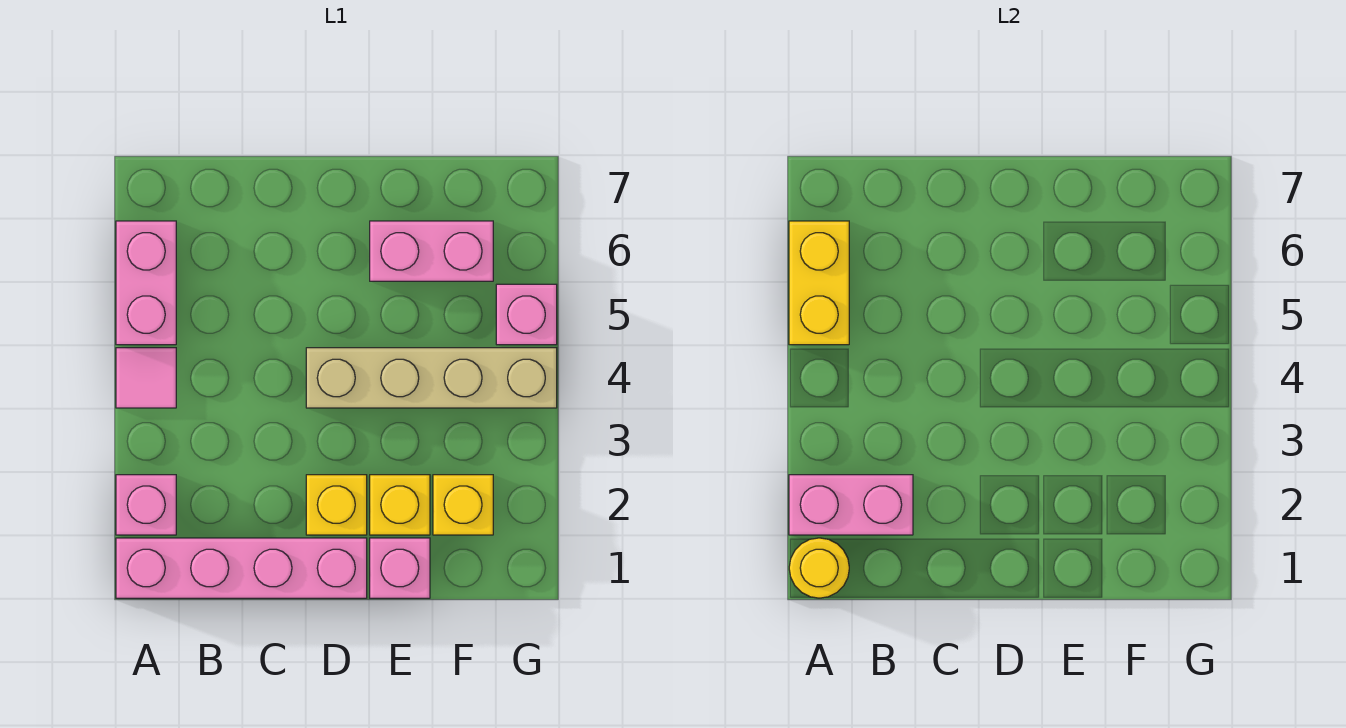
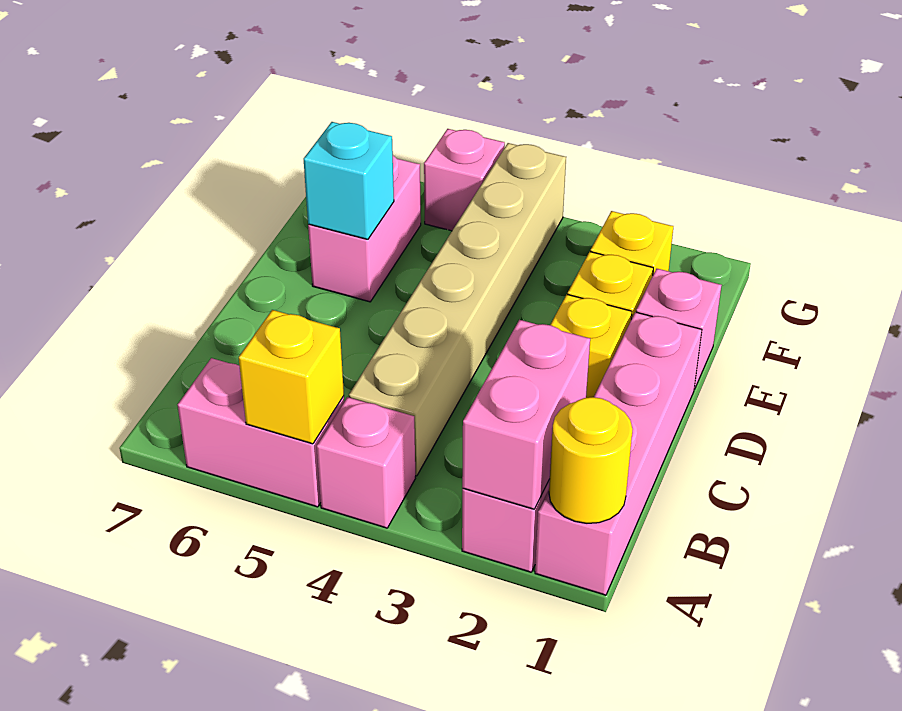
pink tile A4 level 1 -> pink brick A4 level 1
yellow brick A5:A6 level 2 -> yellow brick A5 level 2
tan brick D4:G4 level 1 -> tan brick B4:G4 level 1
none -> cyan brick E6 level 2

